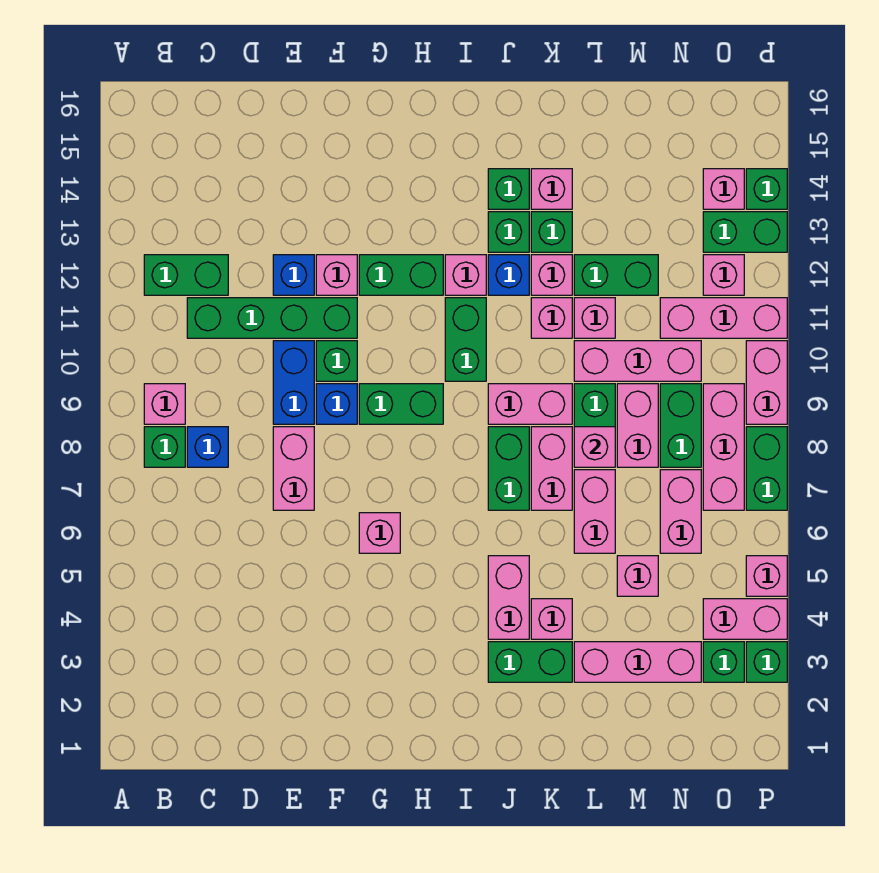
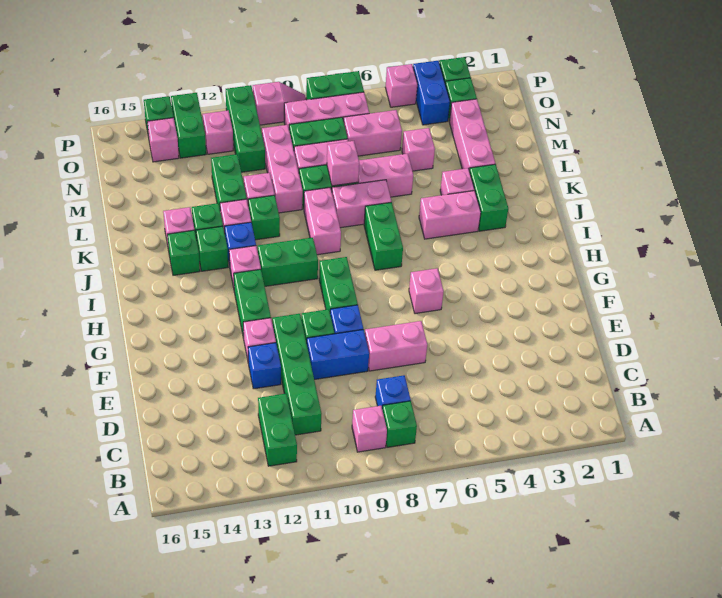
green brick J7:J8 level 1 -> green brick I7:J7 level 1
pink brick K11 level 1 -> green brick K11 level 1
pink brick N11:P11 level 1 -> green brick N11:P11 level 1
pink brick O4:P4 level 1 -> blue brick O4:P4 level 1
pink brick P9:P10 level 1 -> pink slope P9:P10 level 1 top 10

